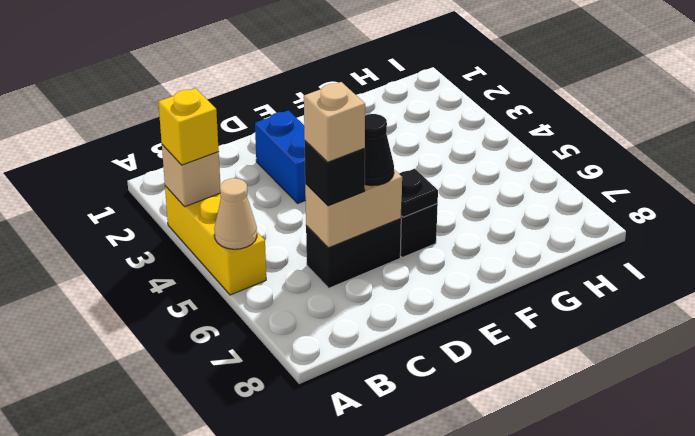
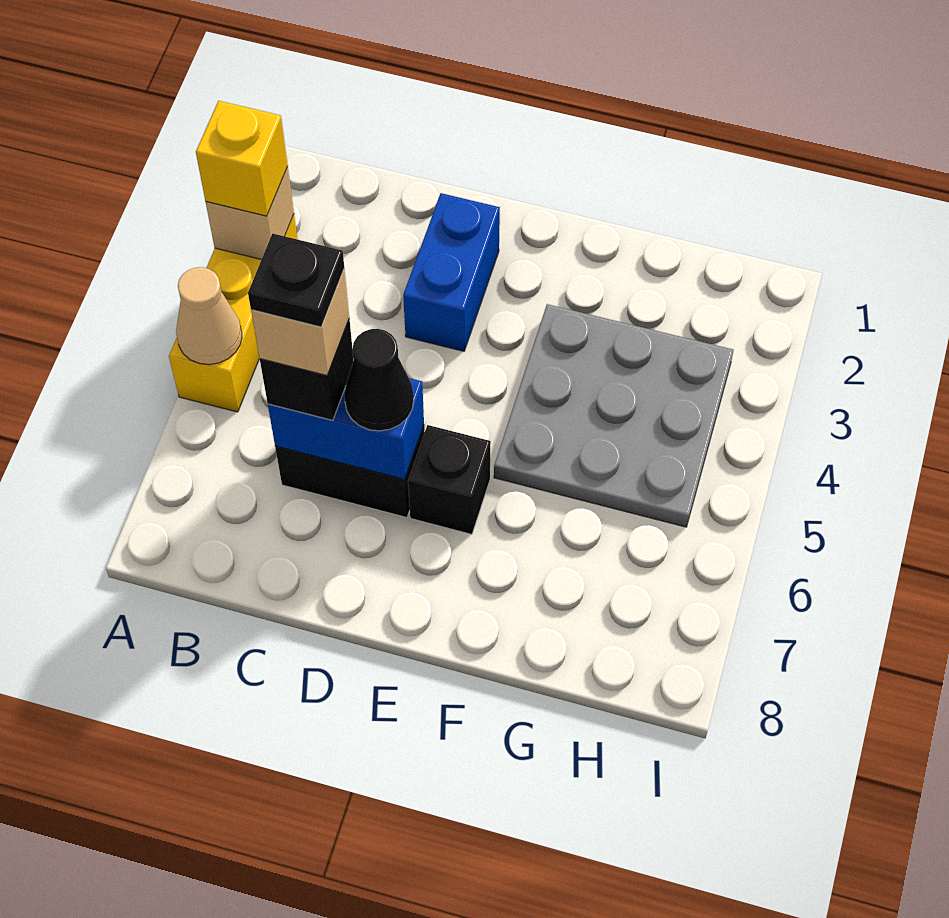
tan brick C6:D6 level 2 -> blue brick C6:D6 level 2
black plate E6 level 2 -> black plate C6 level 5
none -> grey plate F3:H5 level 1

